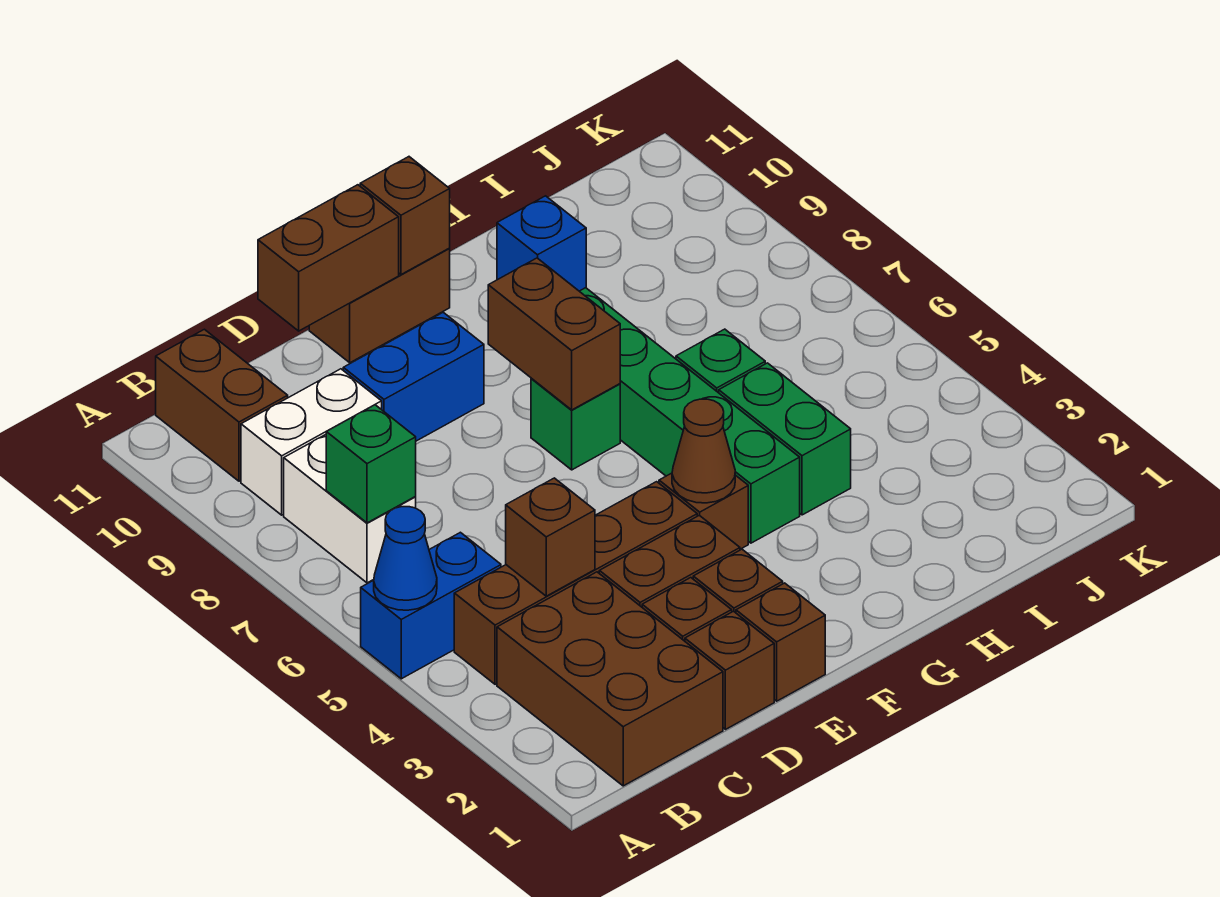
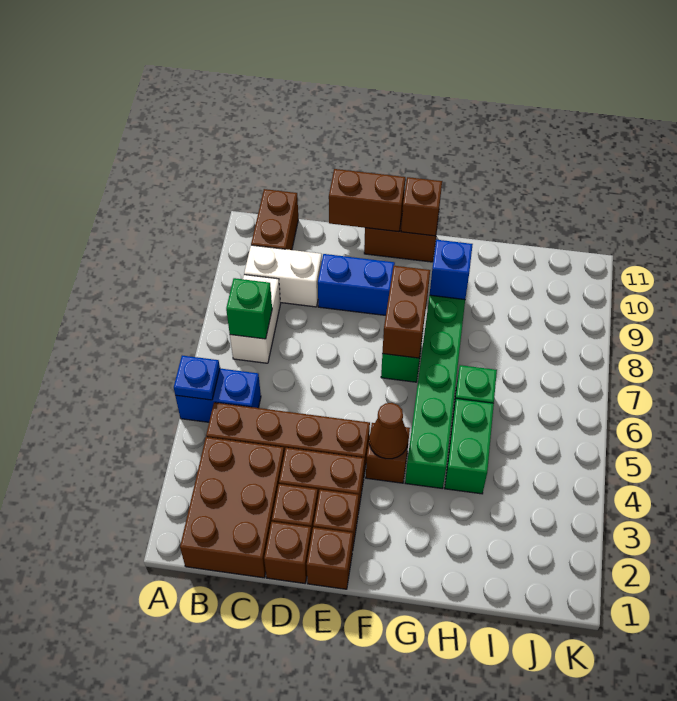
blue cone A5 level 2 -> blue plate A5 level 2
brown brick C4 level 2 -> none

